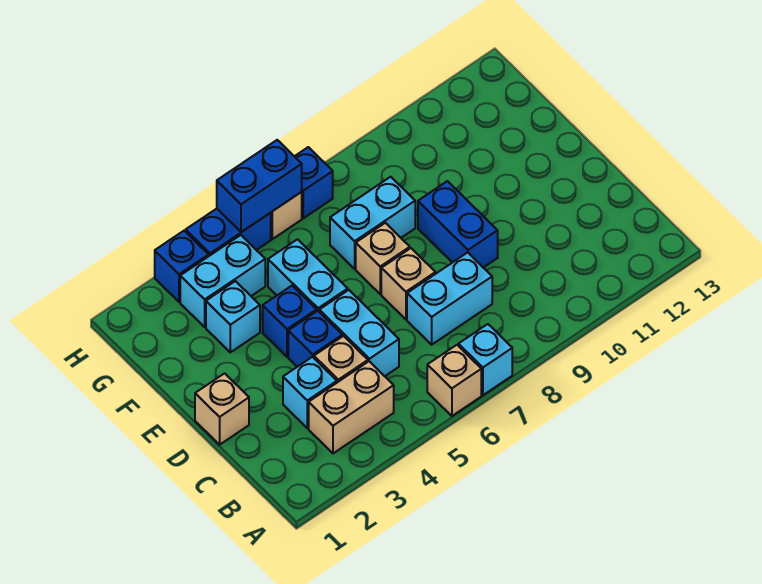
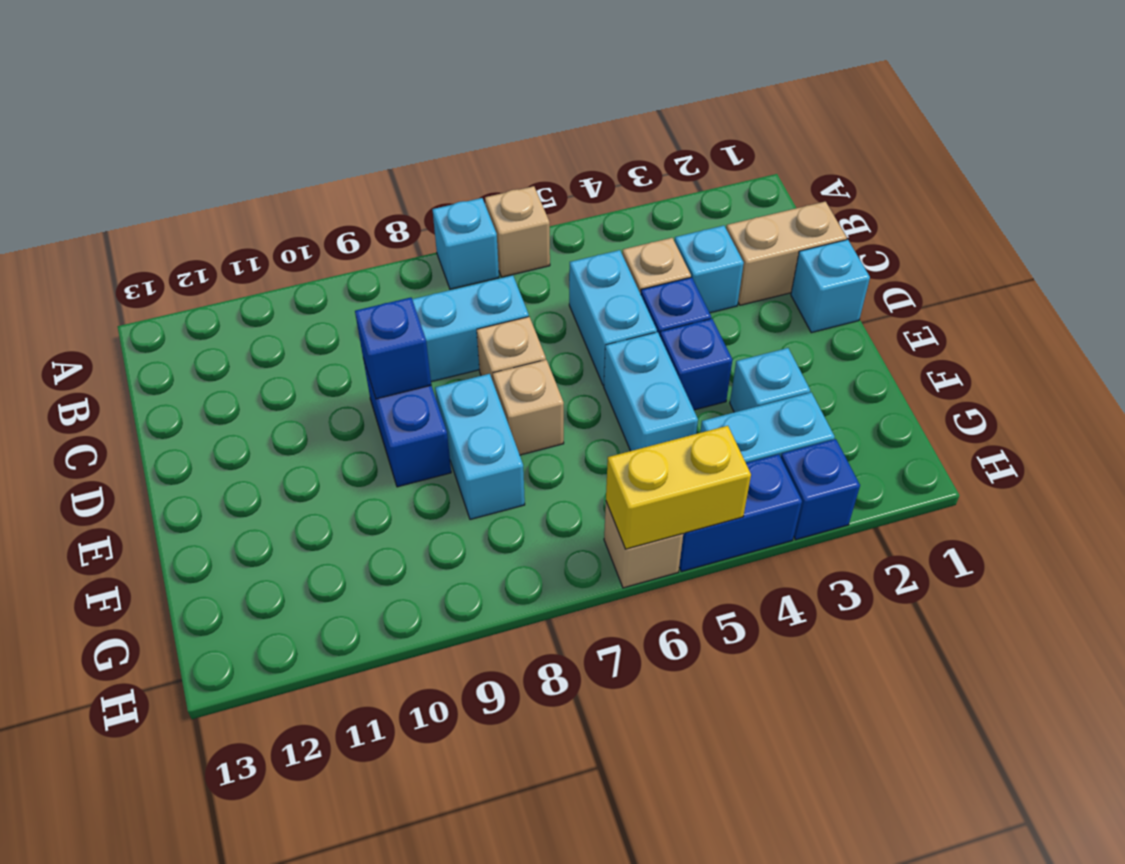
tan brick B3:B4 level 1 -> tan brick C1:C2 level 1
tan brick D1 level 1 -> cyan brick D1 level 1
cyan brick F7:F8 level 1 -> cyan brick E8:F8 level 1
blue brick H5:H6 level 2 -> yellow brick H5:H6 level 2
blue brick H7 level 1 -> blue brick D9 level 2

